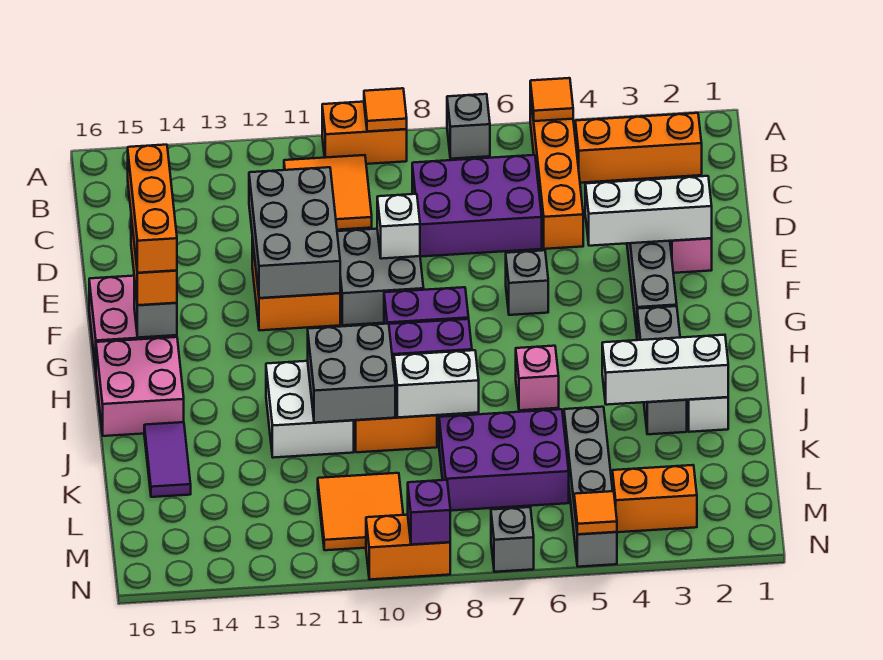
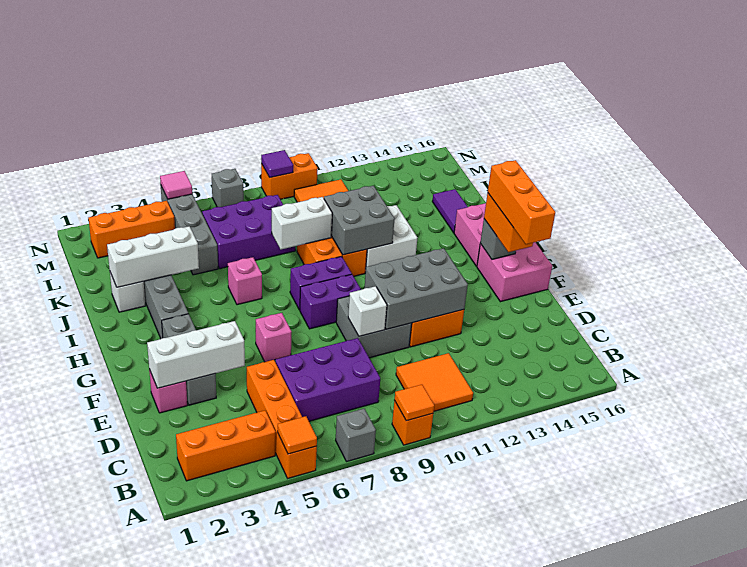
orange brick A9:A10 level 1 -> orange brick A9 level 1
grey brick D11:F12 level 2 -> grey brick E10:F12 level 2
grey brick F6 level 1 -> pink brick F6 level 1
orange brick M3:M4 level 1 -> orange brick M2:M4 level 1
orange tile N5 level 2 -> pink tile N5 level 2
purple brick N9 level 2 -> purple tile N9 level 2

